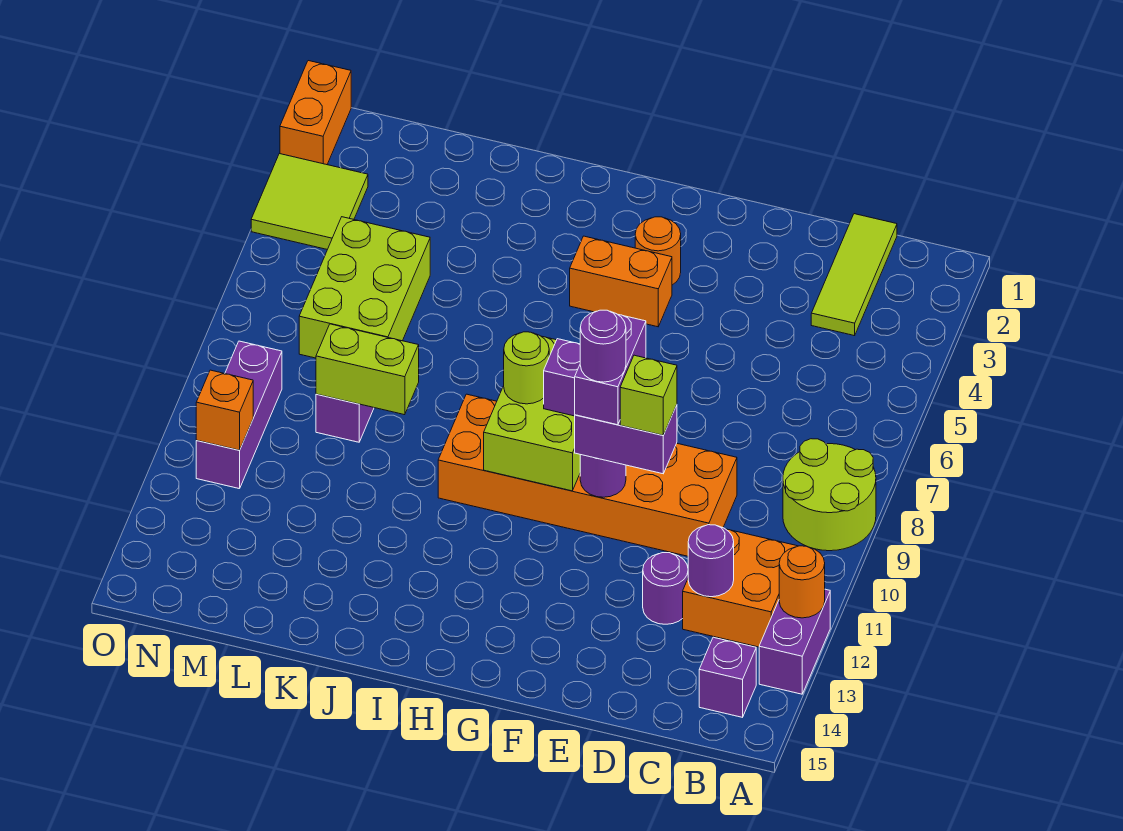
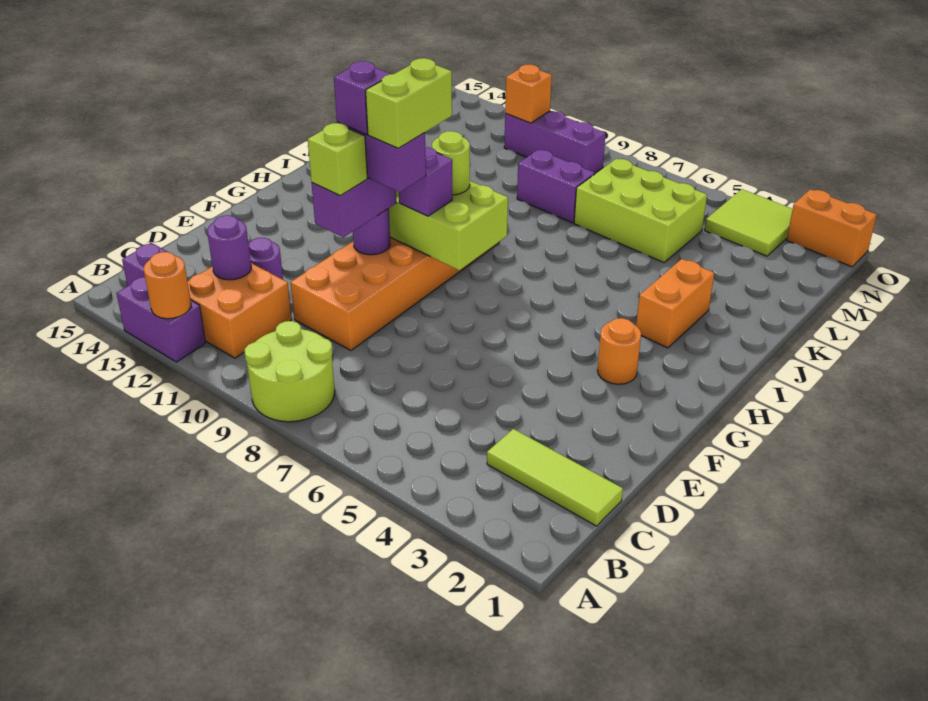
purple round brick F10 level 5 -> purple brick F10 level 5
orange brick G4:H4 level 1 -> orange brick I3:J3 level 1
lime brick K9:L9 level 2 -> lime brick F9:G9 level 5

